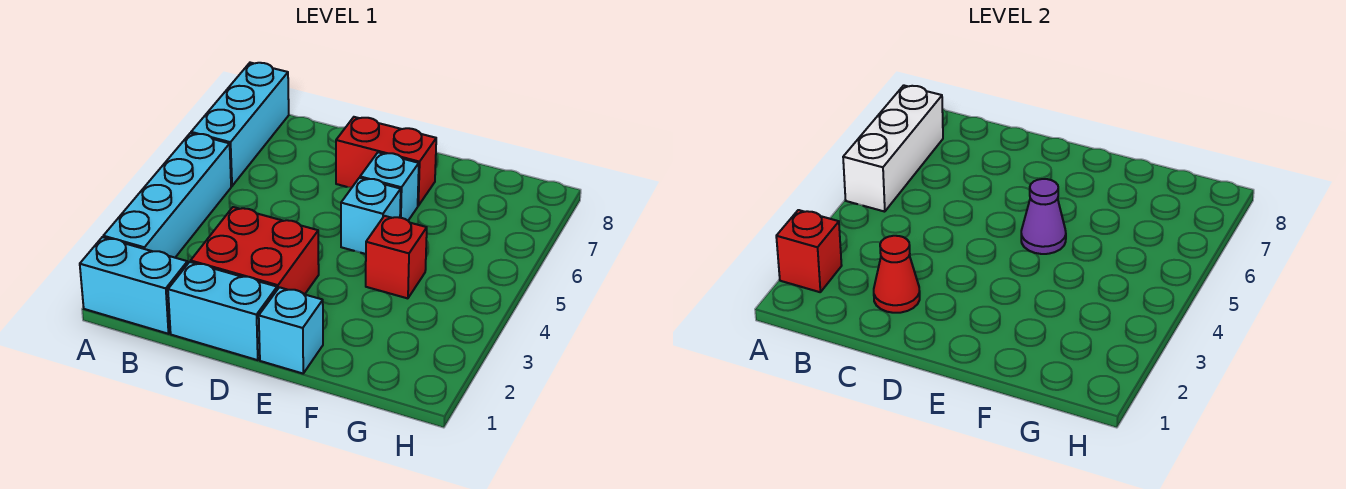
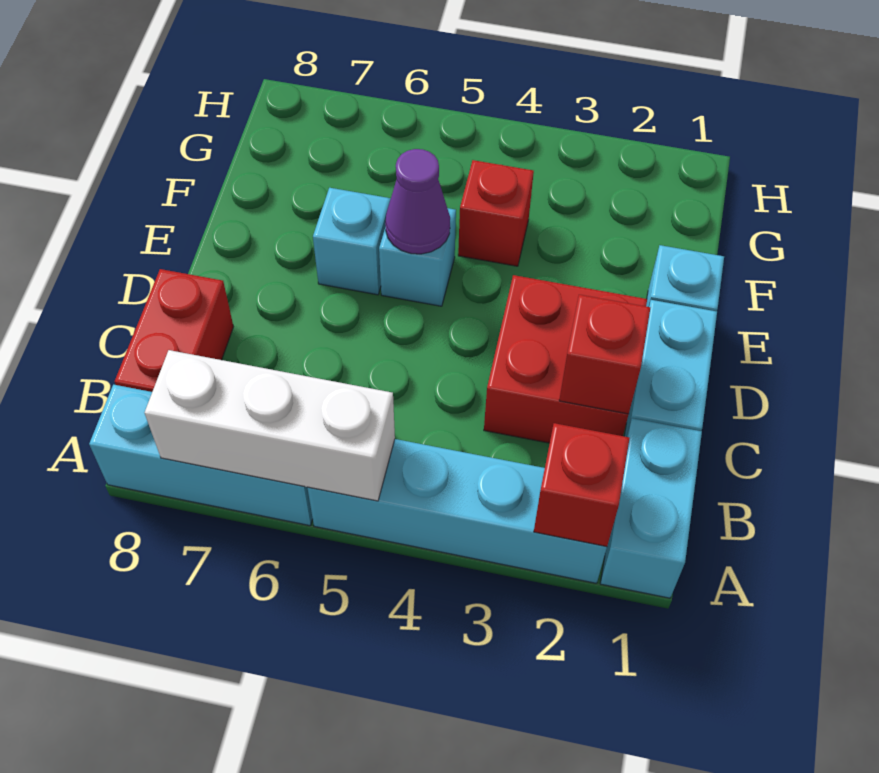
red cone C2 level 2 -> red brick C2 level 2
red brick D7:E7 level 1 -> red brick B8:C8 level 1

